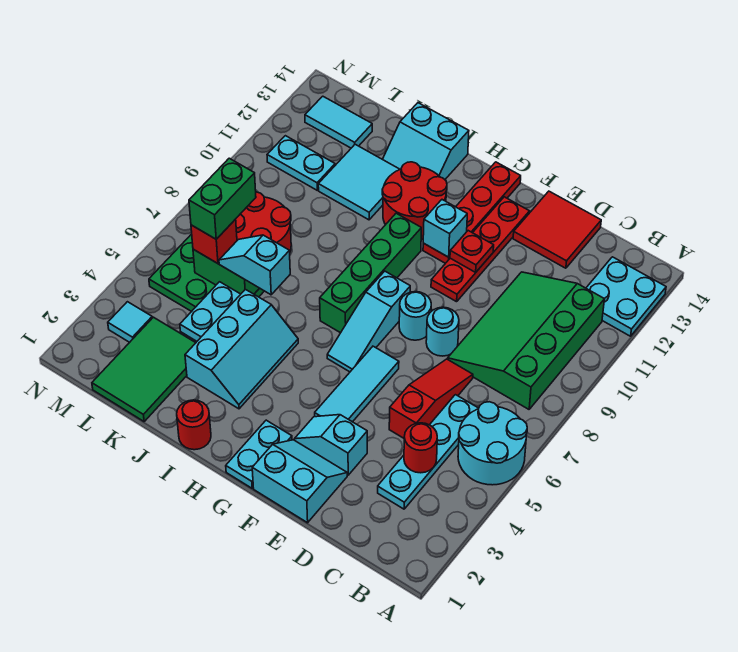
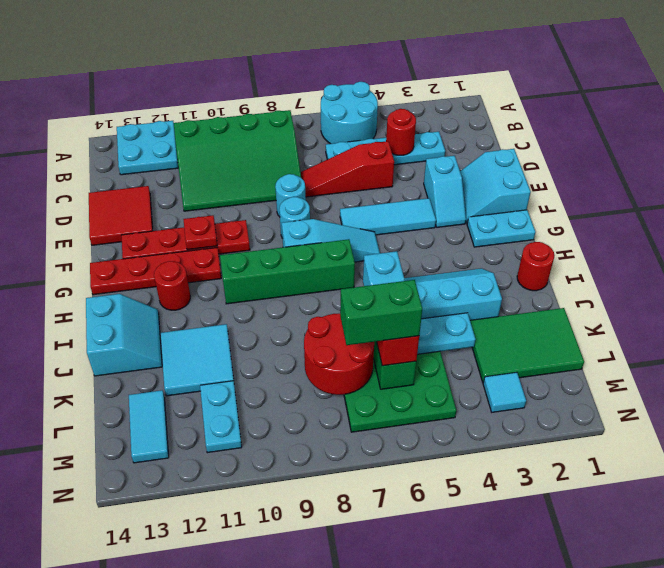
cyan brick G11 level 2 -> none
red round brick H11:I12 level 1 -> red round brick H12 level 1

